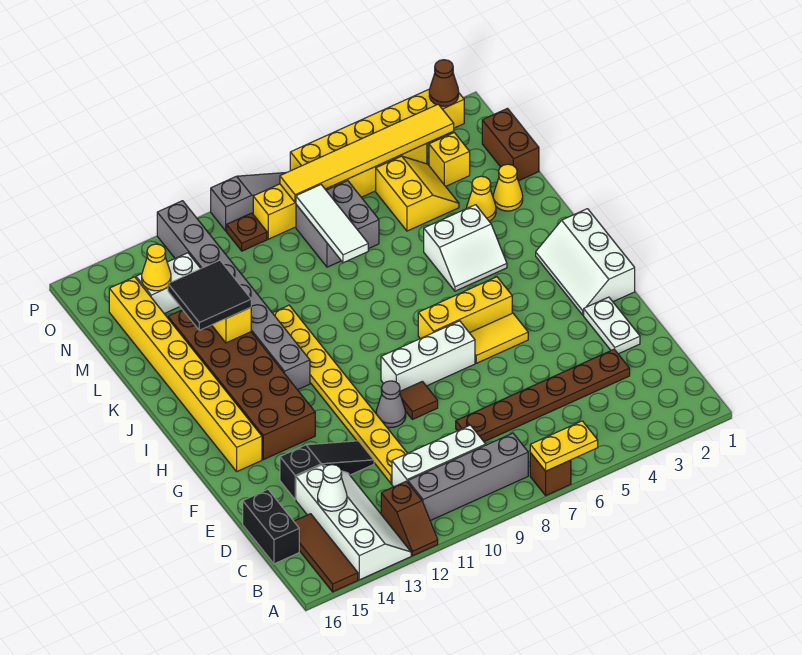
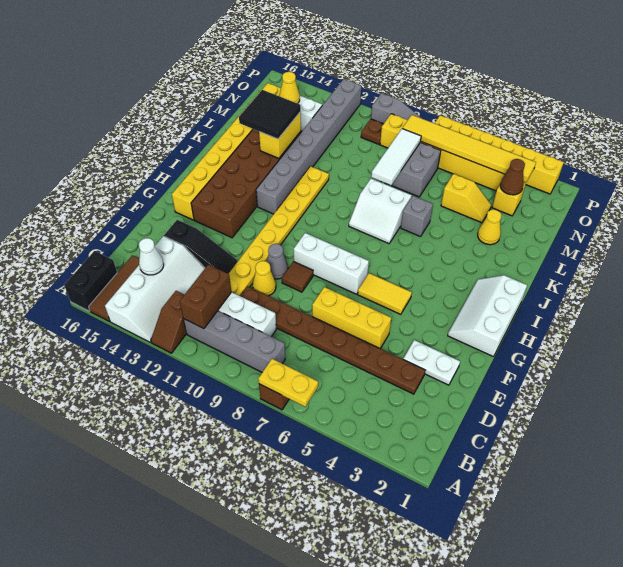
black brick C16:D16 level 1 -> black brick A16:B16 level 1
brown plate D3:D8 level 1 -> brown plate D3:D10 level 1
white plate E2:F2 level 1 -> white plate E2:E3 level 1
yellow brick H5:H7 level 1 -> yellow brick E5:E7 level 1
white slope J4:K5 level 1 top K -> white slope J7:K8 level 1 top K
none -> grey brick K6 level 1
yellow cone L2 level 1 -> yellow cone E10 level 1
brown brick M1:N1 level 1 -> brown brick B11:C11 level 2
yellow slope M4:N5 level 1 top 5 -> yellow slope M4:M5 level 1 top 5
brown cone P2 level 2 -> brown cone N3 level 2

